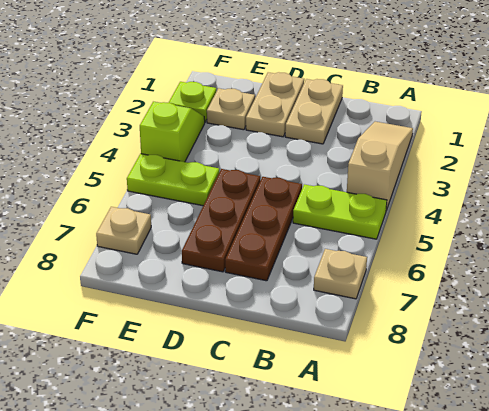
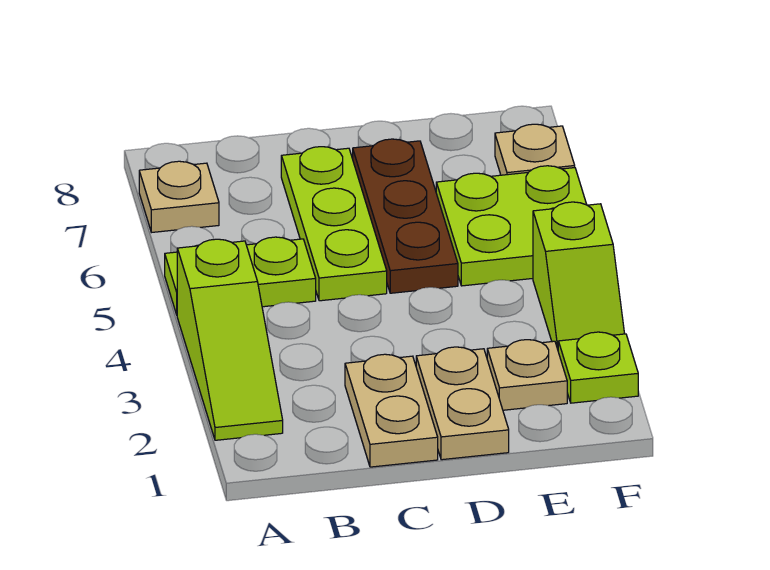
tan slope A2:A4 level 1 top 4 -> lime slope A2:A4 level 1 top 4
brown plate C5:C7 level 1 -> lime plate C5:C7 level 1
lime plate E5:F5 level 1 -> lime plate E5:F6 level 1

